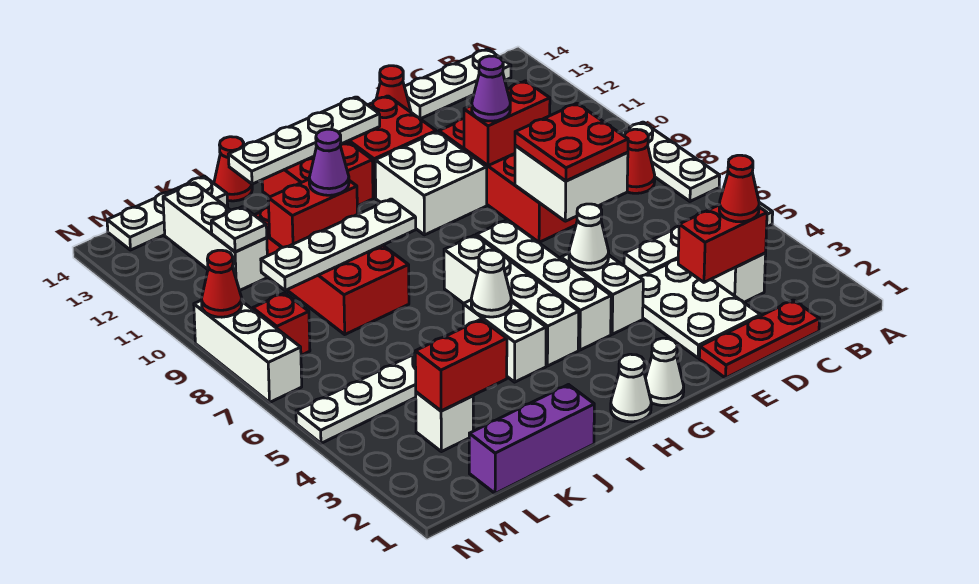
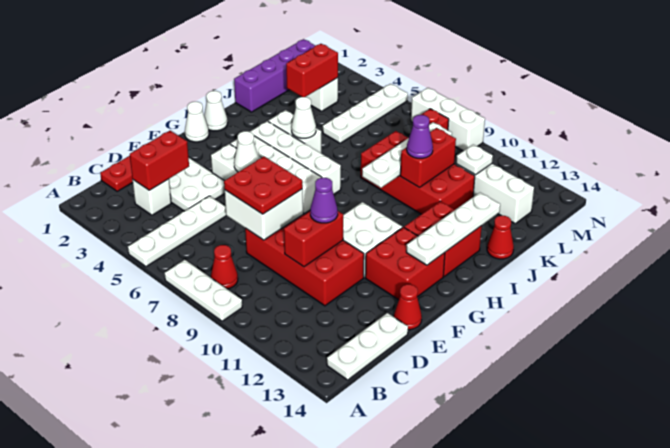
red cone C3 level 3 -> none
purple brick J1:L1 level 1 -> purple brick J1:M1 level 1
white plate K14:M14 level 1 -> none
red cone N9 level 2 -> none

